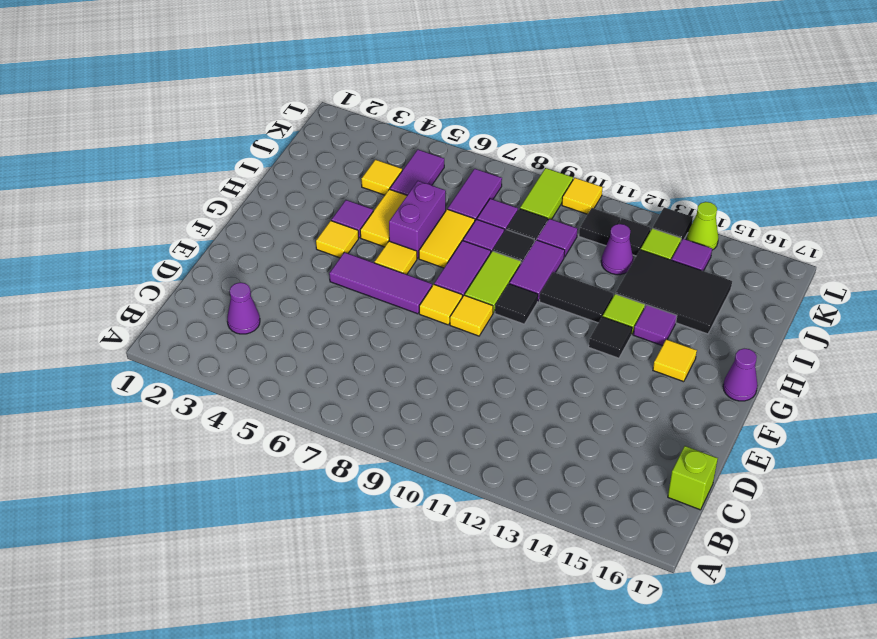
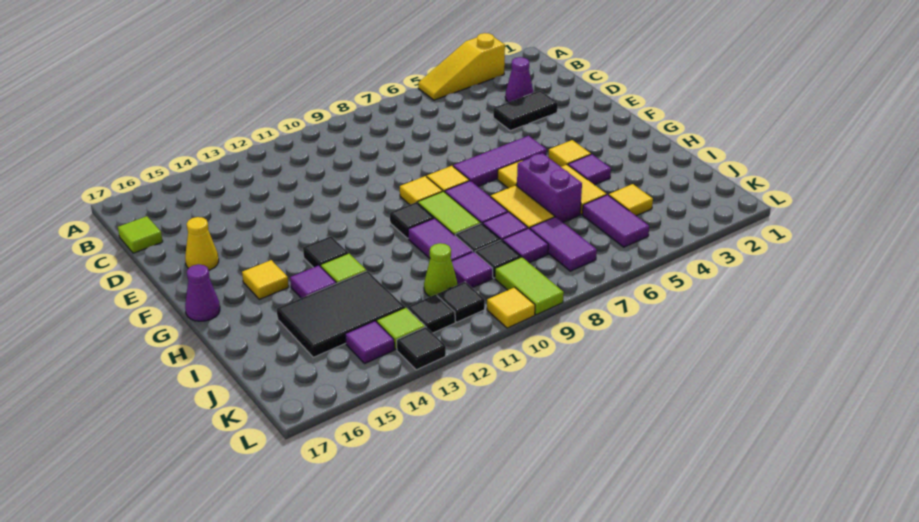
none -> yellow slope A3:A5 level 1 top 3
lime brick C17 level 1 -> lime tile C17 level 1
none -> yellow cone E16 level 1
black tile H11:H12 level 1 -> black tile D3:D4 level 1
purple cone J12 level 1 -> none
lime cone L14 level 1 -> lime cone J11 level 1

